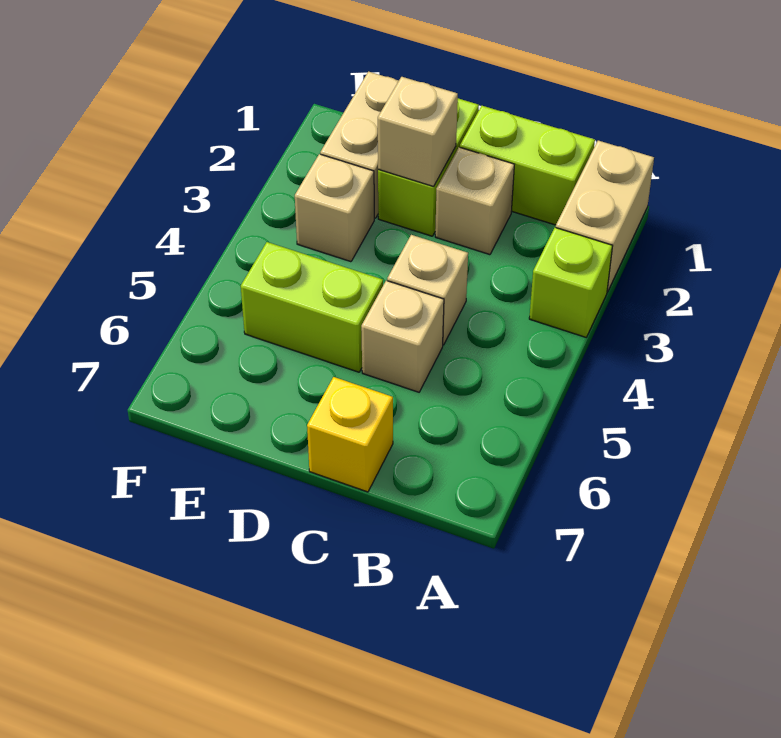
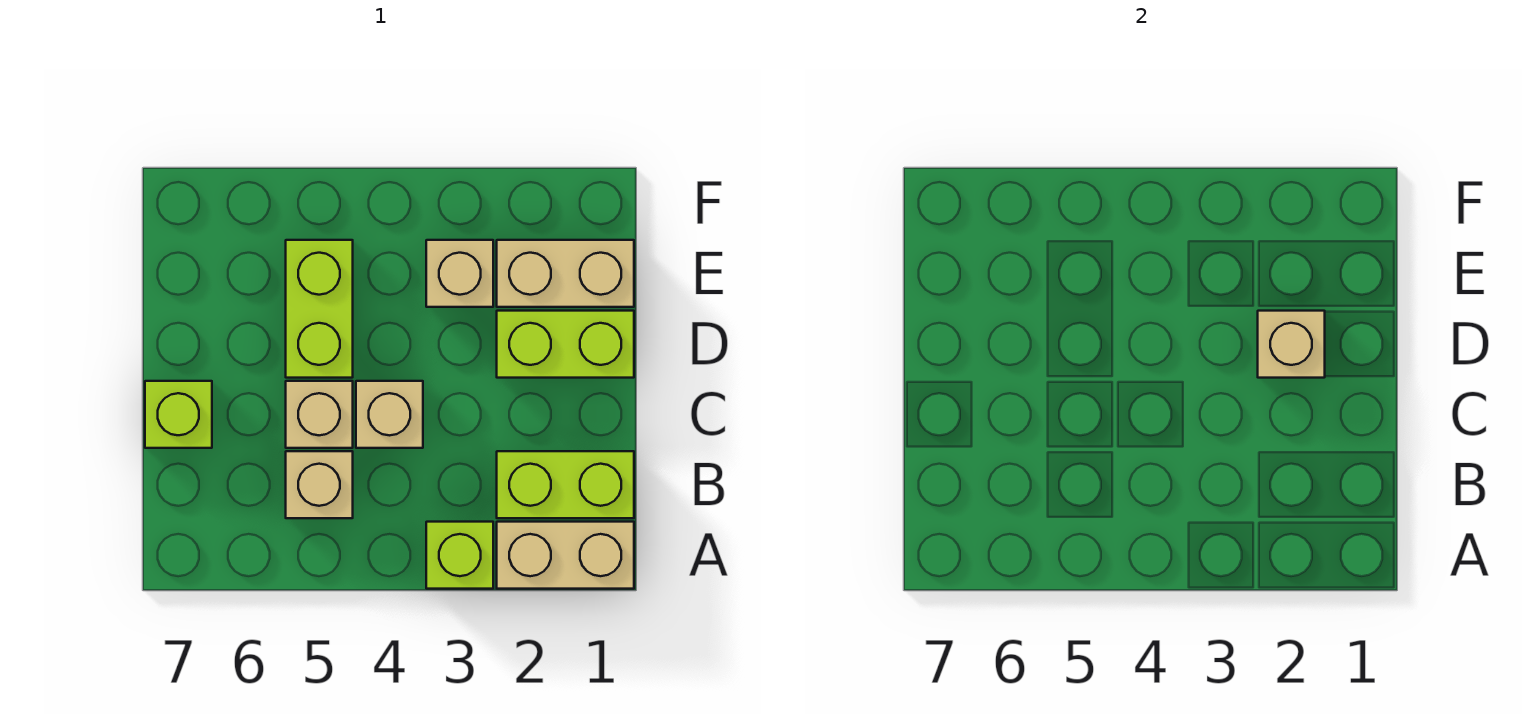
lime brick B1:C1 level 1 -> lime brick B1:B2 level 1
tan brick C2 level 1 -> tan brick B5 level 1
yellow brick C7 level 1 -> lime brick C7 level 1

